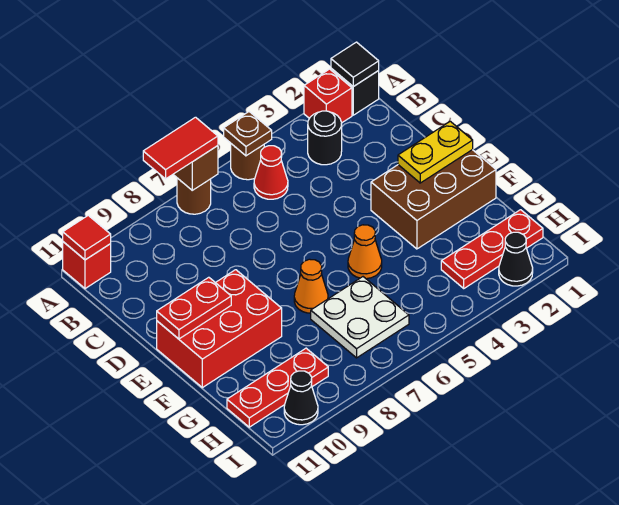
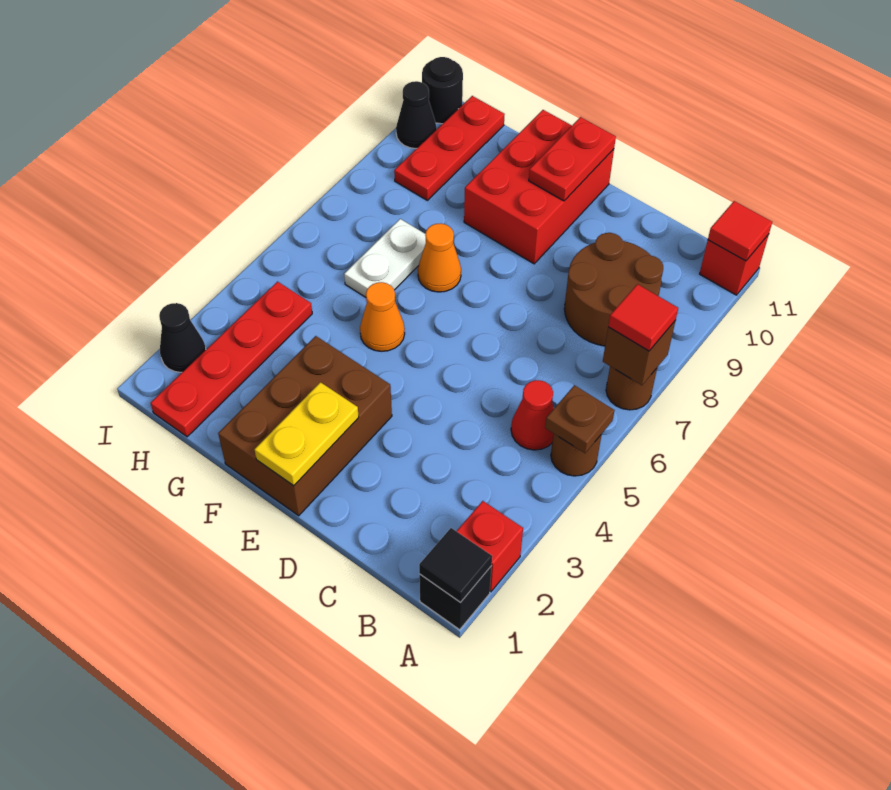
red tile A7:A8 level 3 -> red tile A7 level 3
black round brick B3 level 1 -> black round brick I11 level 1
none -> brown round brick B8:C9 level 1
white plate G6:H7 level 1 -> white plate G6:G7 level 1
red plate H1:H3 level 1 -> red plate H1:H4 level 1

